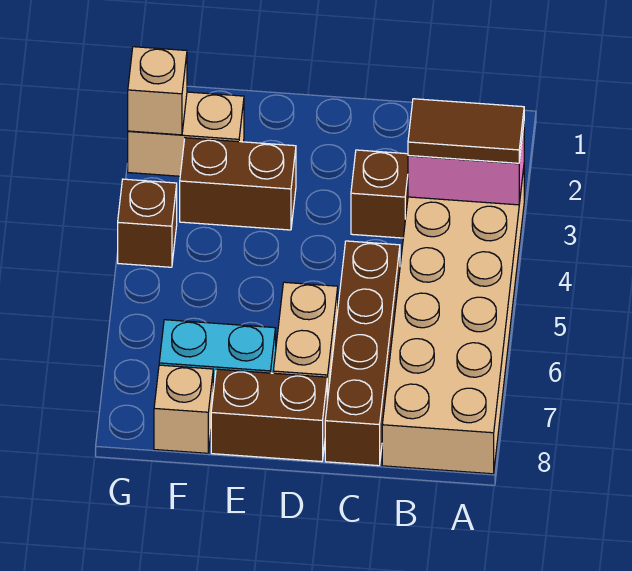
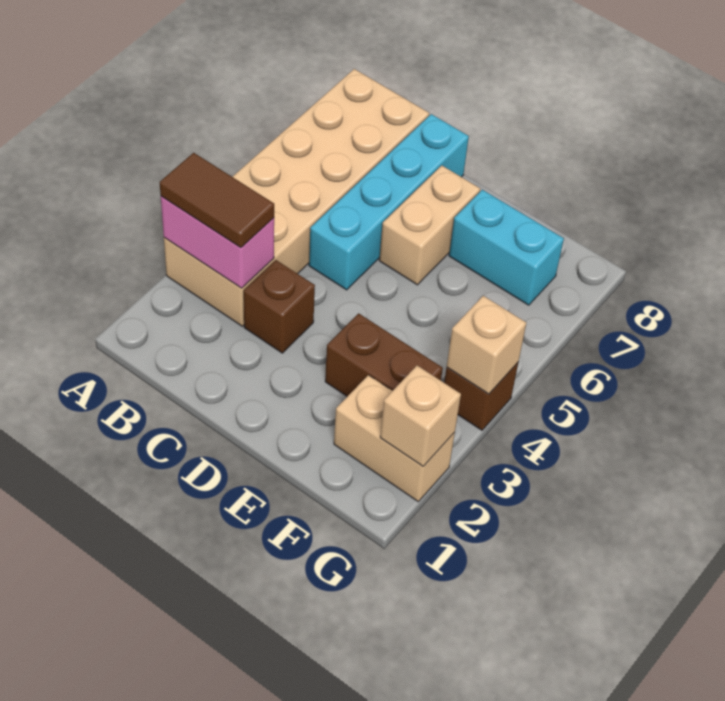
brown brick C5:C8 level 1 -> cyan brick C5:C8 level 1
brown brick D8:E8 level 1 -> none
tan brick F8 level 1 -> tan brick G4 level 2

